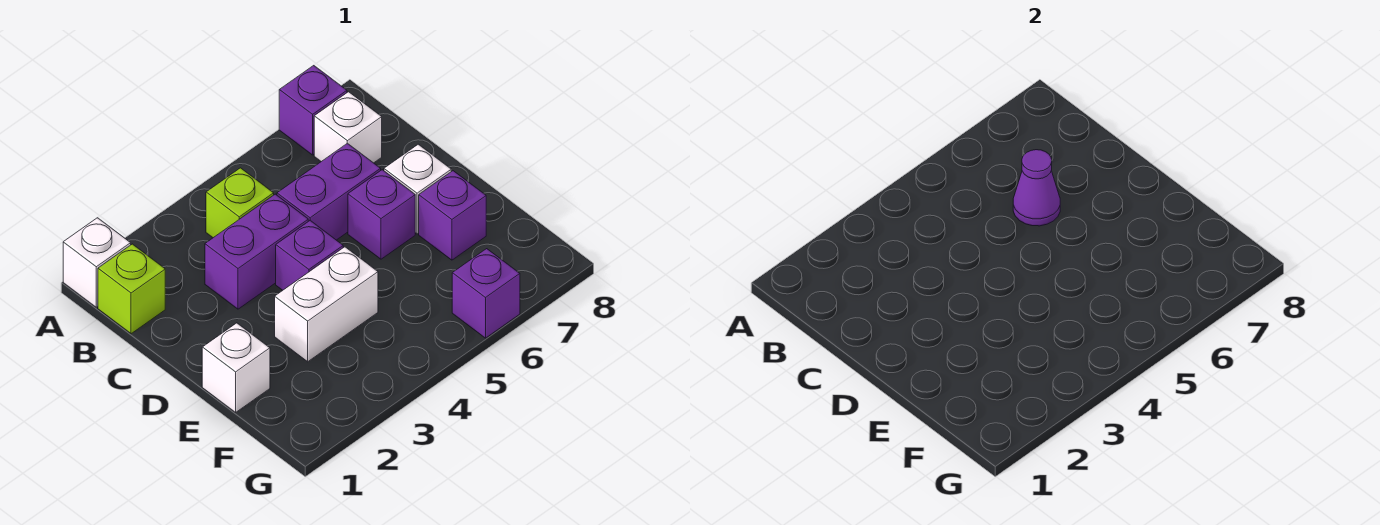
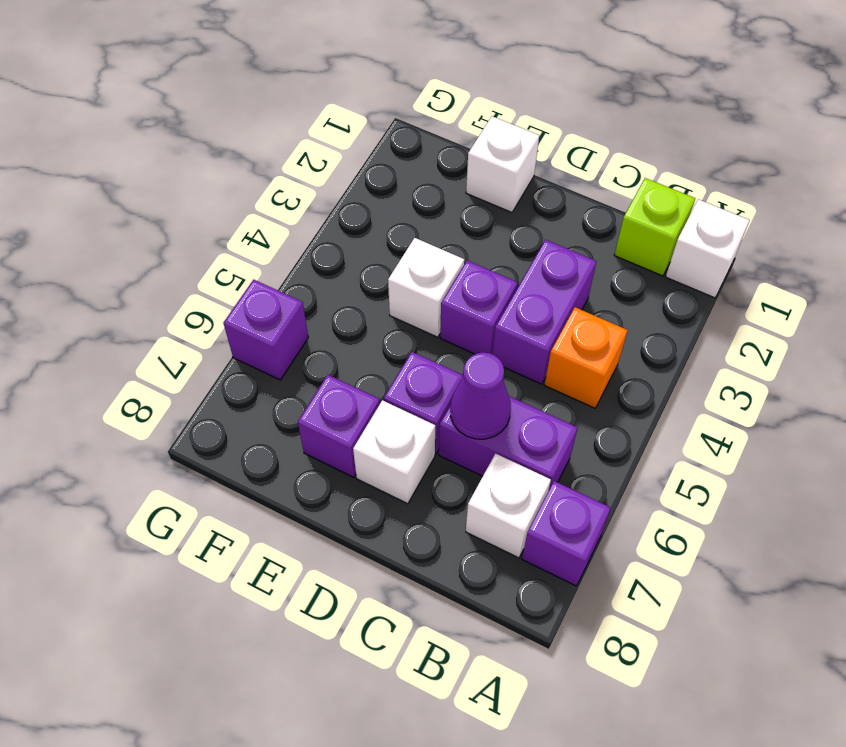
lime brick B4 level 1 -> orange brick B4 level 1
purple brick C5:C6 level 1 -> purple brick B6:C6 level 1
white brick E3:E4 level 1 -> white brick E4 level 1

